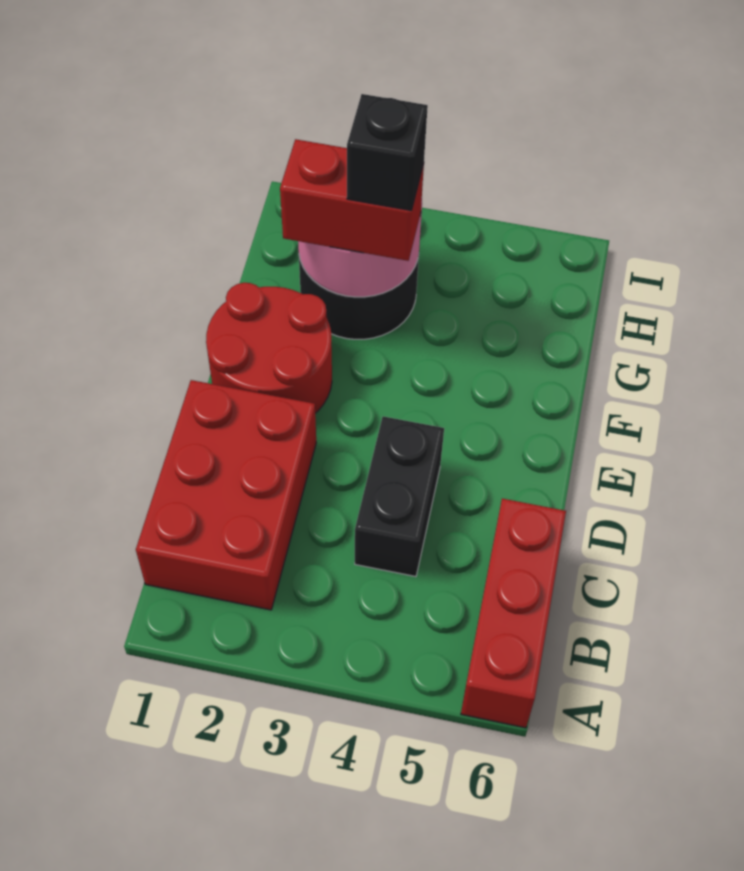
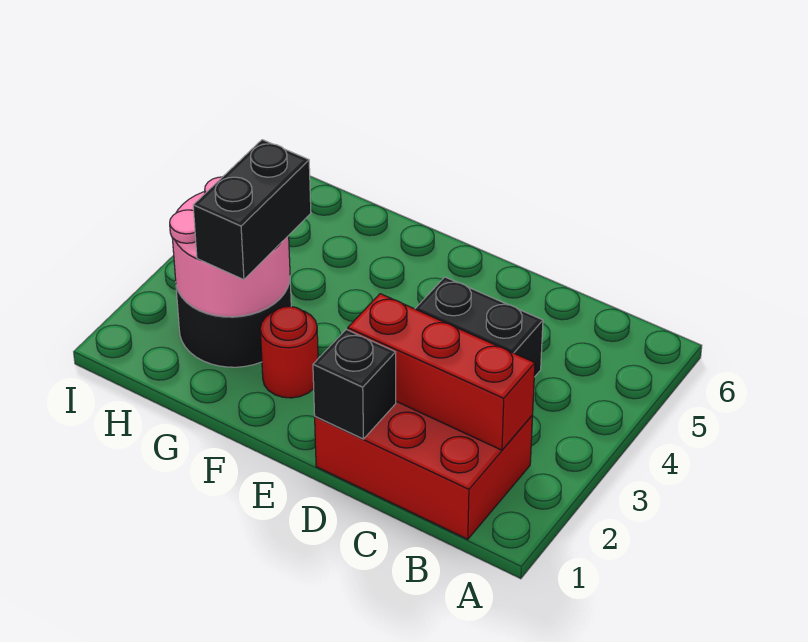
red brick A6:C6 level 1 -> red brick B2:D2 level 2
red round brick E1:F2 level 1 -> red round brick F2 level 1
red brick G2:G3 level 3 -> black brick G2:G3 level 3
black brick G3 level 4 -> black brick D1 level 2

